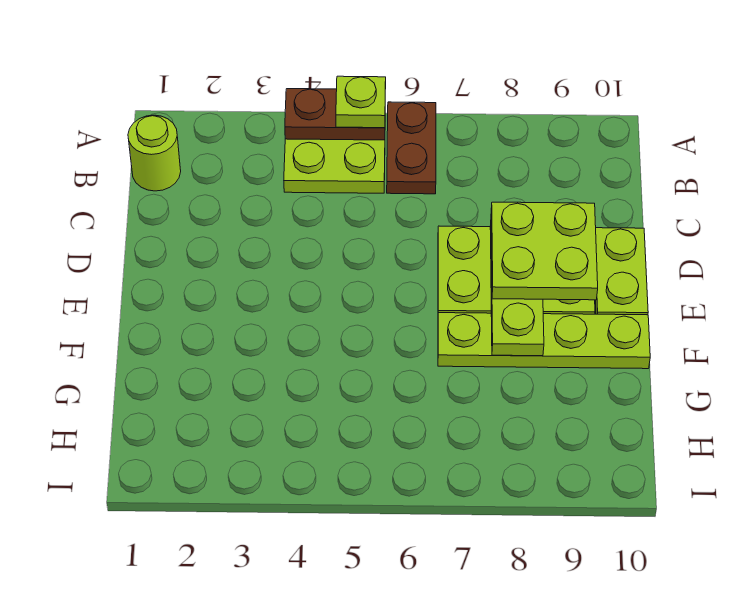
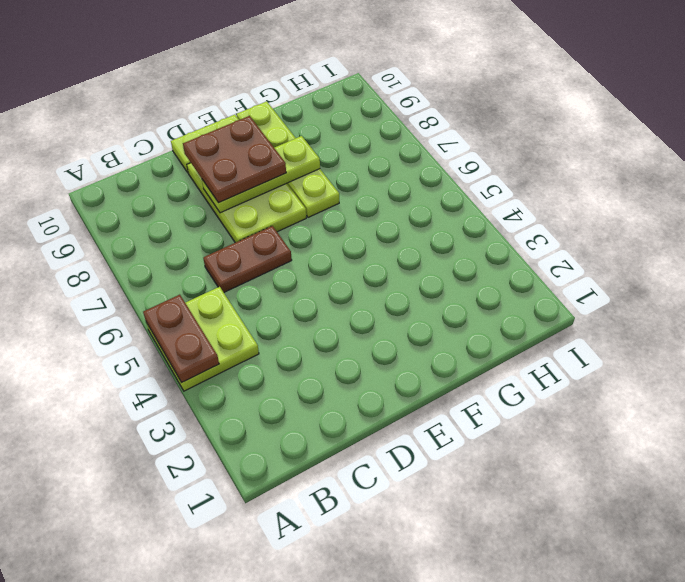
lime plate A5 level 3 -> none
brown plate A6:B6 level 1 -> brown plate C6:D6 level 1
lime round brick B1 level 1 -> none
lime plate D8:E9 level 3 -> brown plate D8:E9 level 3

